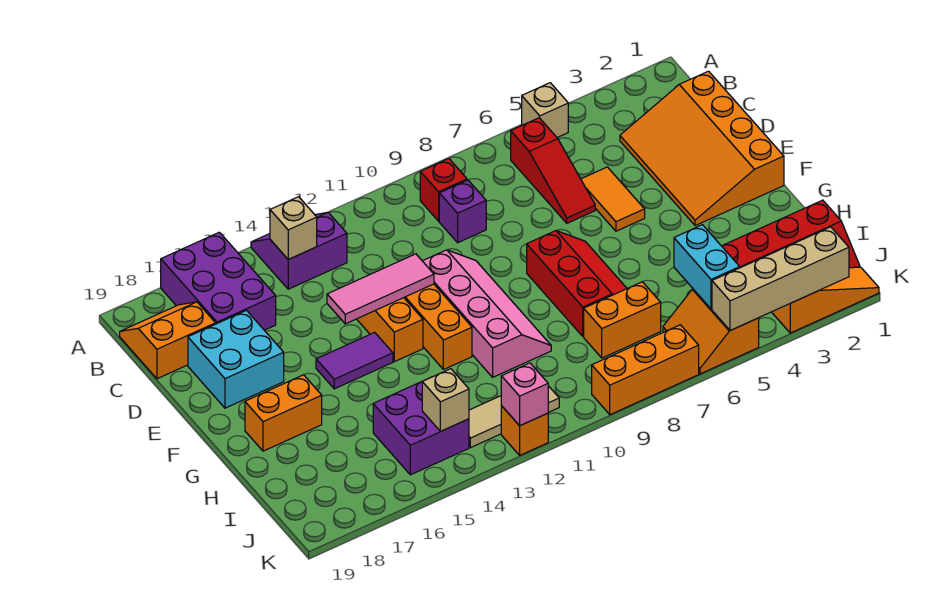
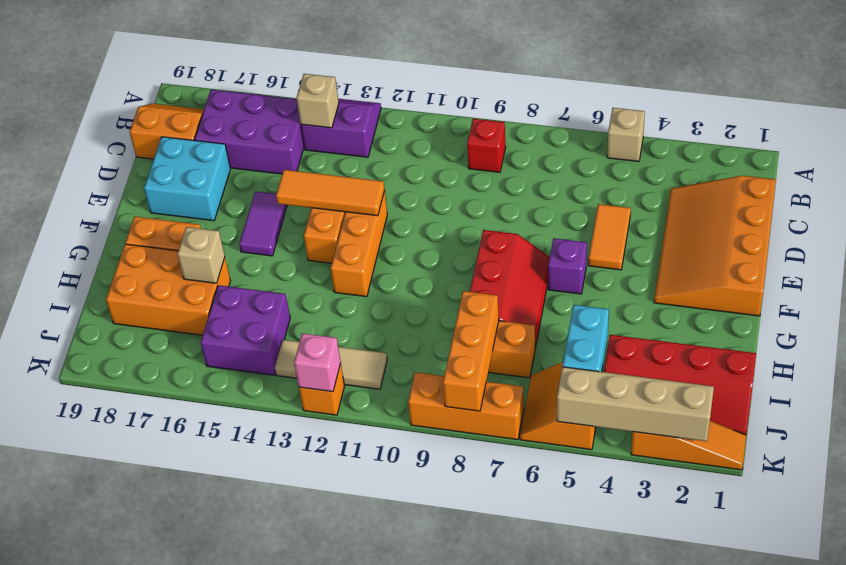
purple brick A16:C17 level 1 -> purple brick B15:C17 level 1
red slope B6:D6 level 1 top B -> none
purple brick C9 level 1 -> purple brick F6 level 1
pink slope E10:H11 level 1 top 11 -> none
pink tile E12:E14 level 2 -> orange tile E12:E14 level 2
purple tile F14:F15 level 1 -> purple tile E15:F15 level 1
none -> orange brick H16:I18 level 1
none -> orange brick I8:K8 level 2
tan brick J14 level 2 -> tan brick H16 level 2

